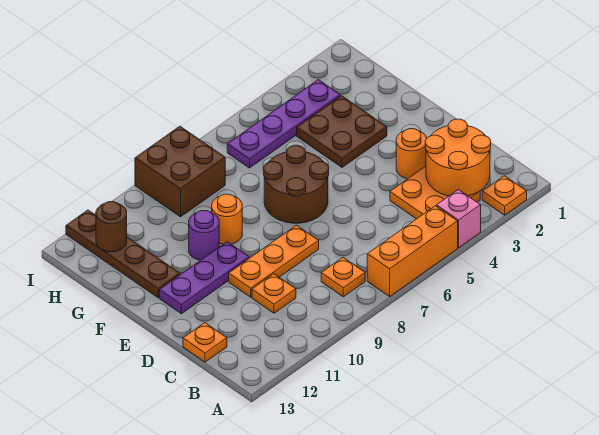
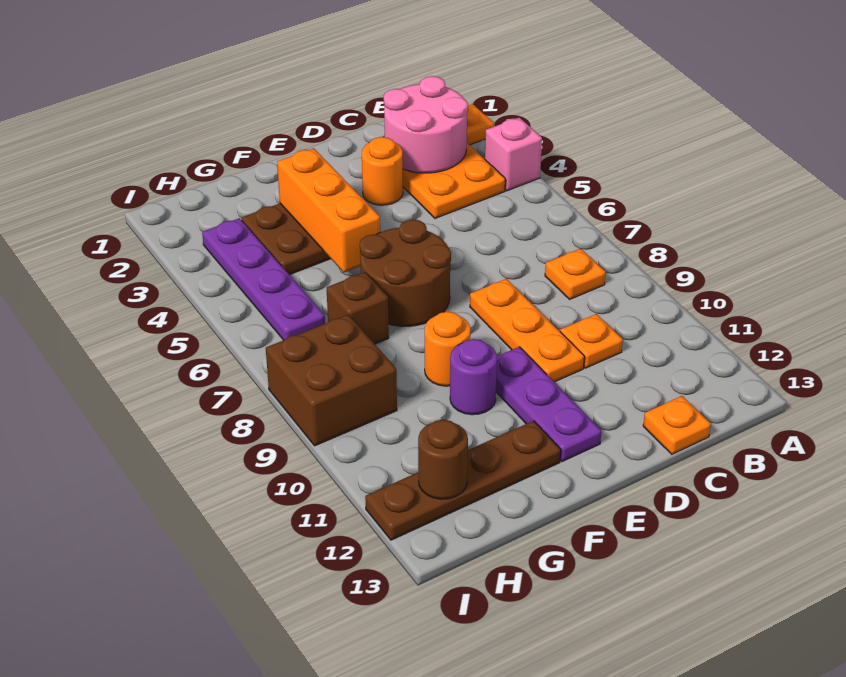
orange brick A5:A7 level 1 -> orange brick F3:F5 level 2
orange round brick B2:C3 level 2 -> pink round brick B2:C3 level 2
none -> brown brick G7 level 1

